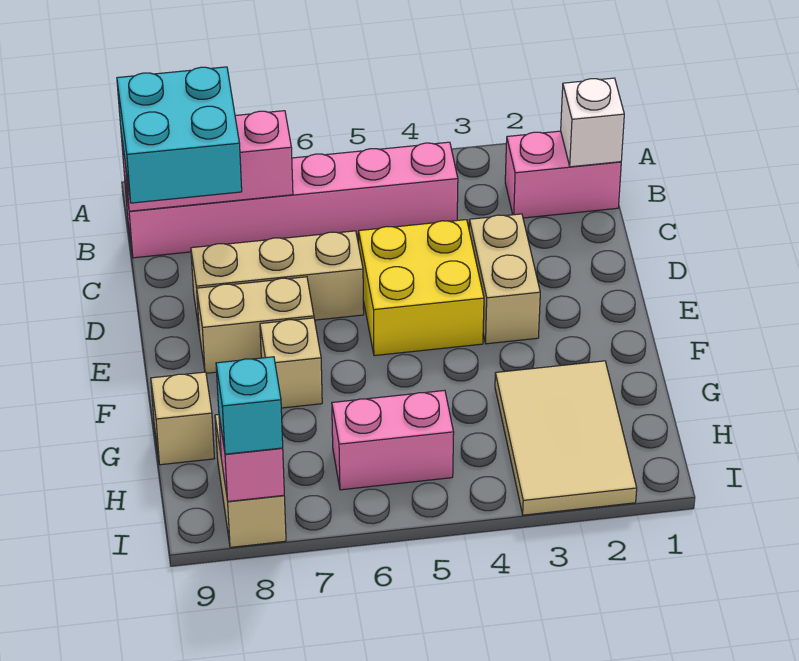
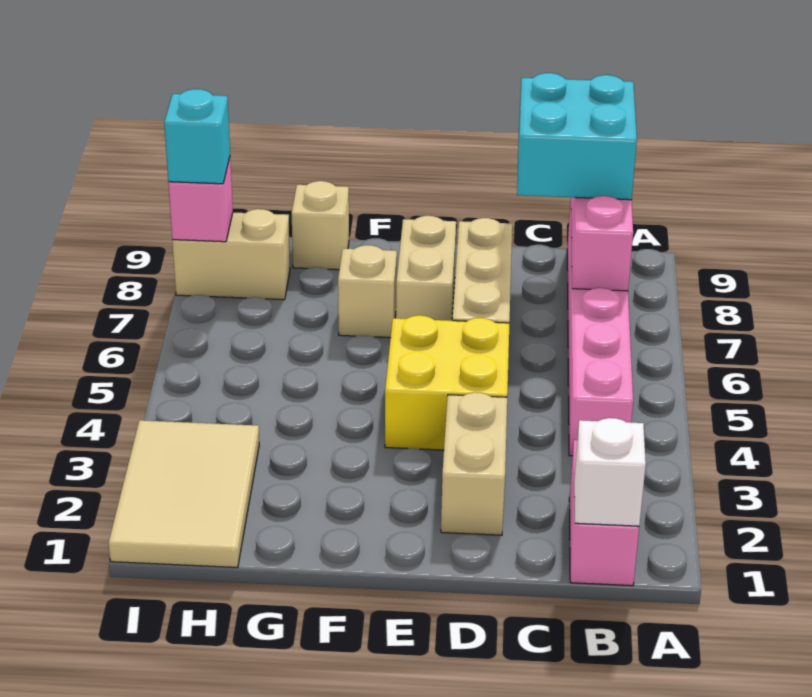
tan brick D3:E3 level 1 -> tan brick D2:D3 level 1
tan tile G2:I3 level 1 -> tan tile H1:I3 level 1
pink brick H5:H6 level 1 -> none

